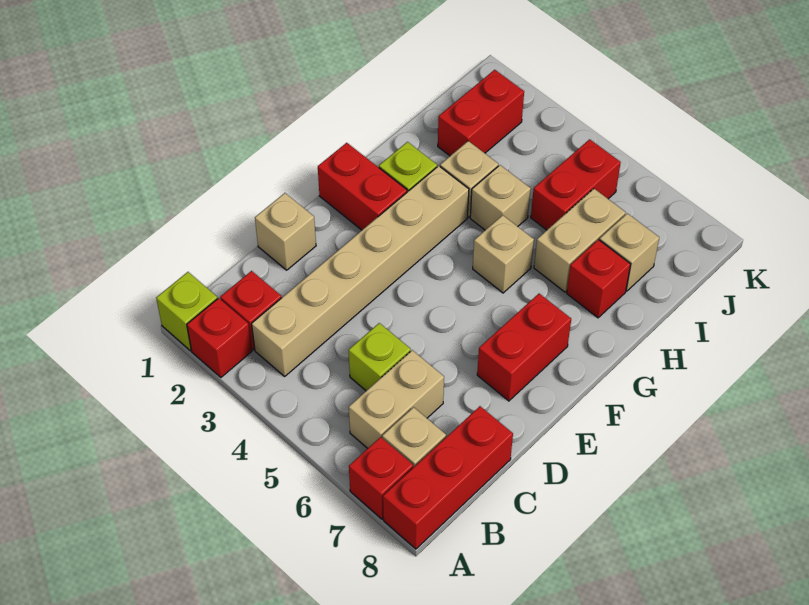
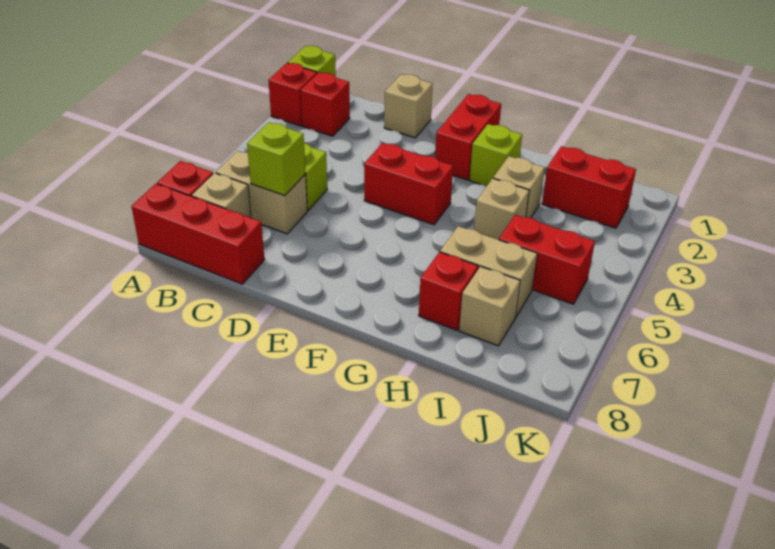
tan brick B3:G3 level 1 -> none
none -> lime brick C6 level 2
red brick E7:F7 level 1 -> red brick E4:F4 level 1
tan brick G5 level 1 -> none

